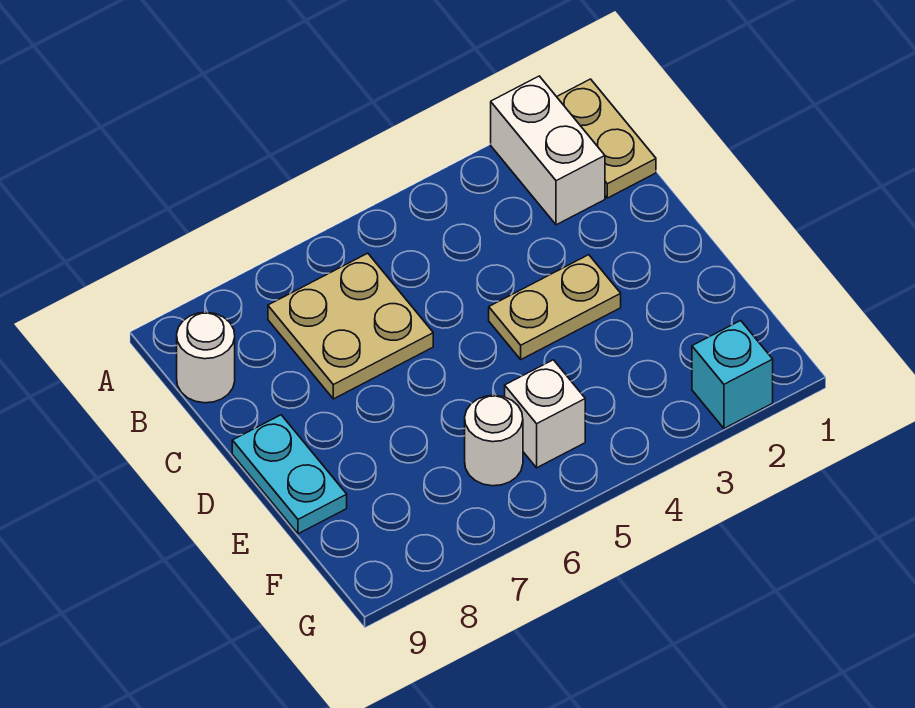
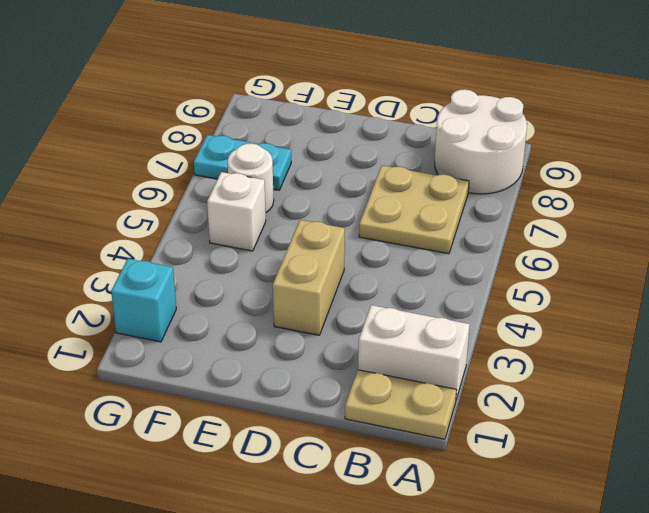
white round brick B9 level 1 -> white round brick A8:B9 level 1
tan plate D3:D4 level 1 -> tan brick D3:D4 level 1
cyan plate D9:E9 level 1 -> cyan plate F7:G7 level 1

